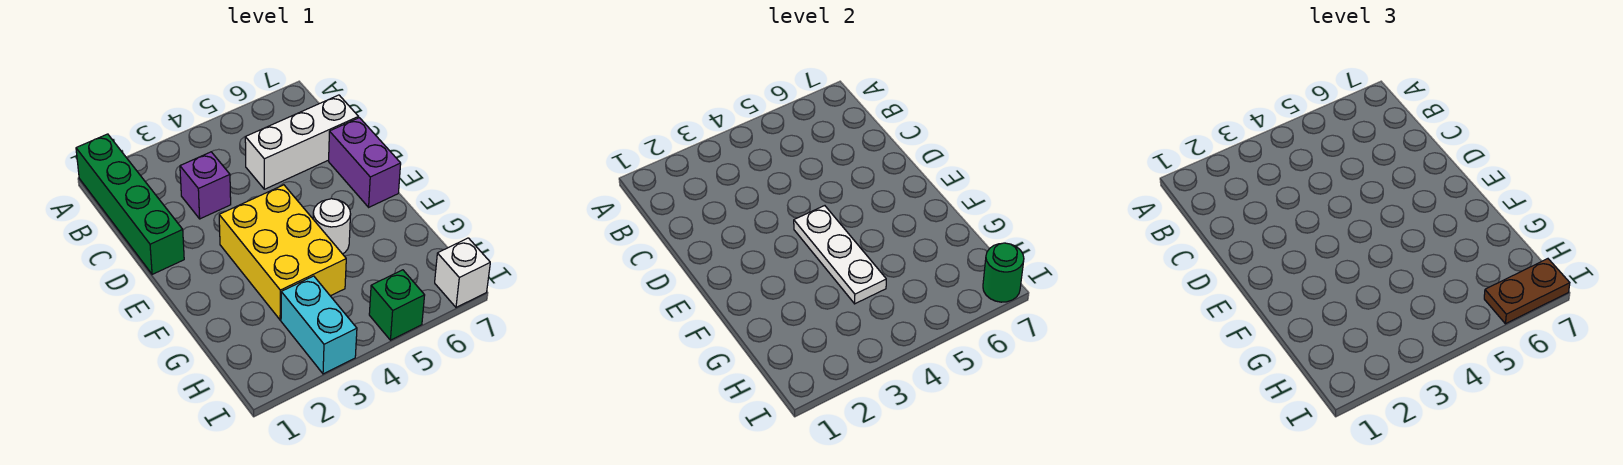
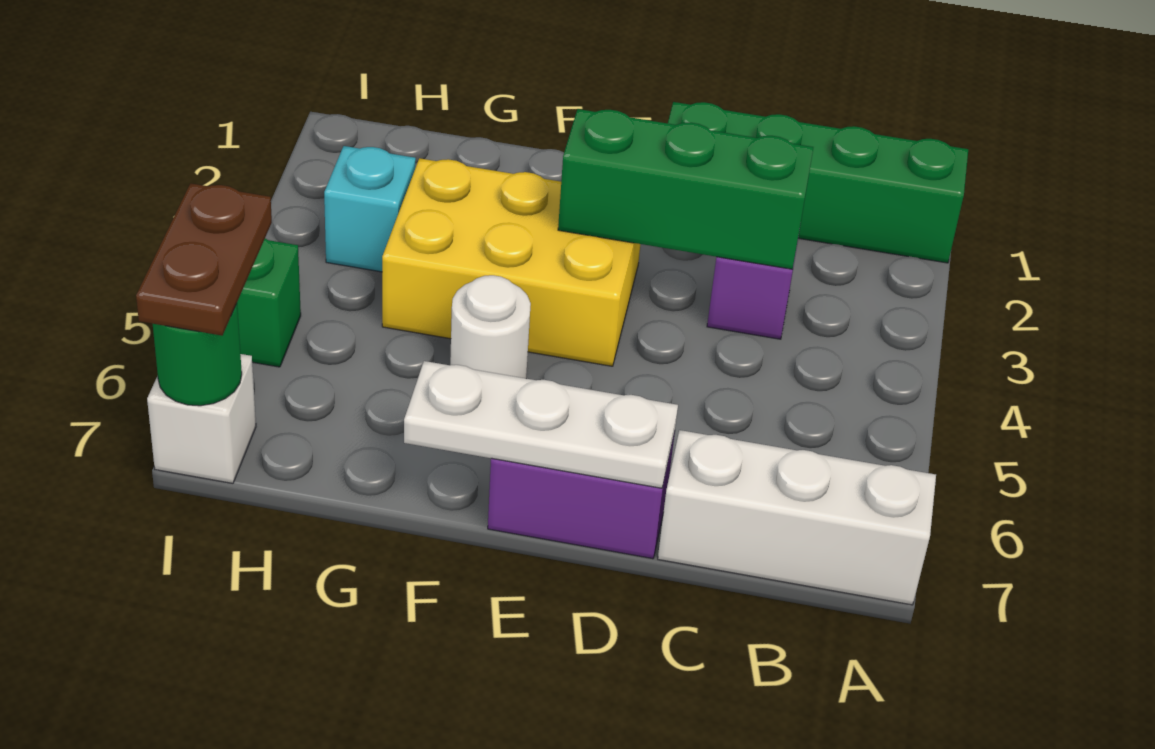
none -> green brick C3:E3 level 2
white brick C5:C7 level 1 -> white brick A7:C7 level 1
white plate E4:G4 level 2 -> white plate D7:F7 level 2
cyan brick H3:I3 level 1 -> cyan brick H3 level 1

